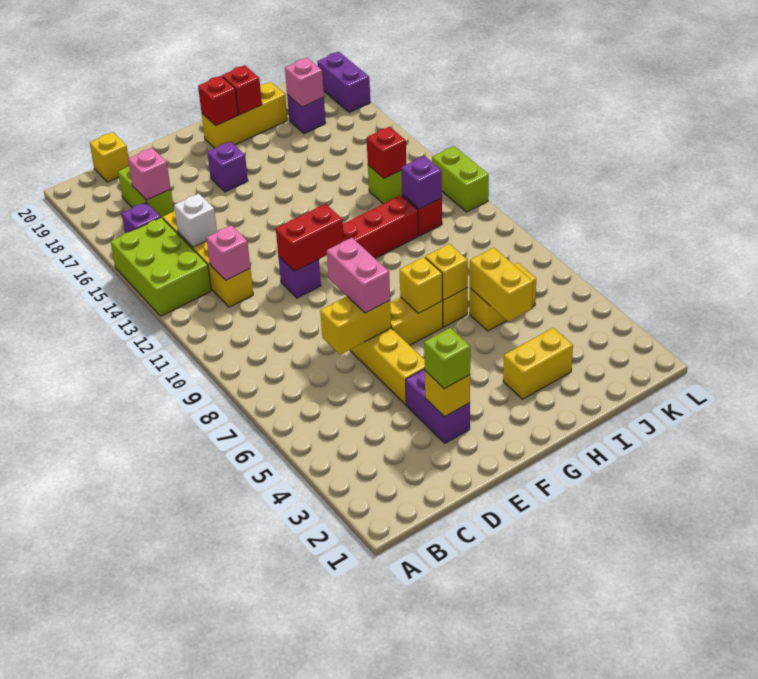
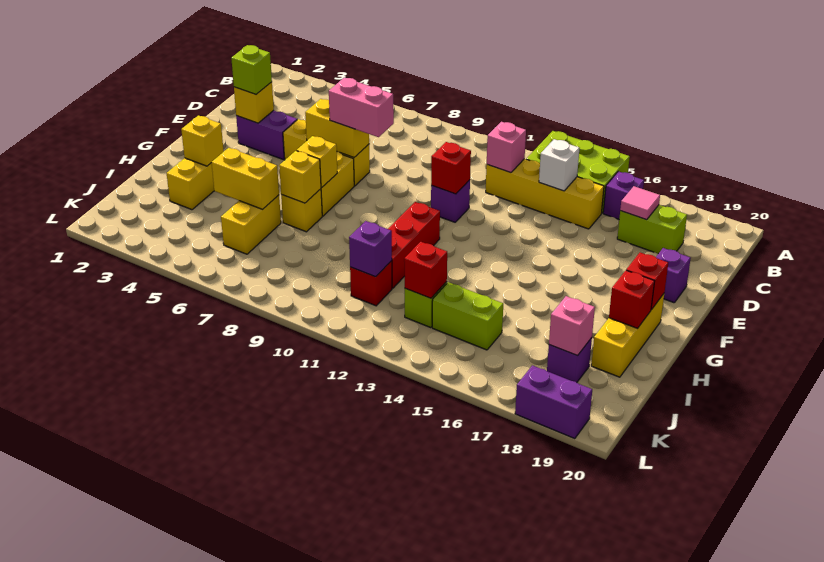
pink brick C17 level 2 -> pink tile C17 level 2
yellow brick C20 level 1 -> yellow brick H3 level 2
yellow brick D7:E7 level 2 -> yellow brick E6:E7 level 2
red brick E11:F11 level 2 -> red brick E11 level 2
purple brick F17 level 1 -> purple brick E19 level 1
lime brick L11:L12 level 1 -> lime brick J14:J15 level 1

